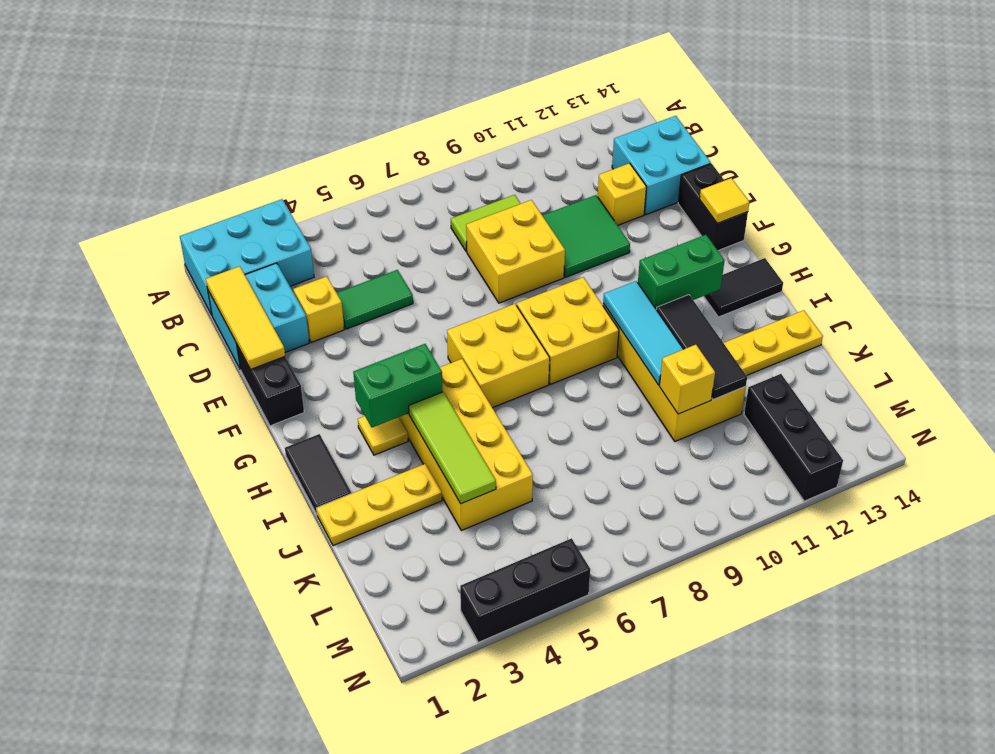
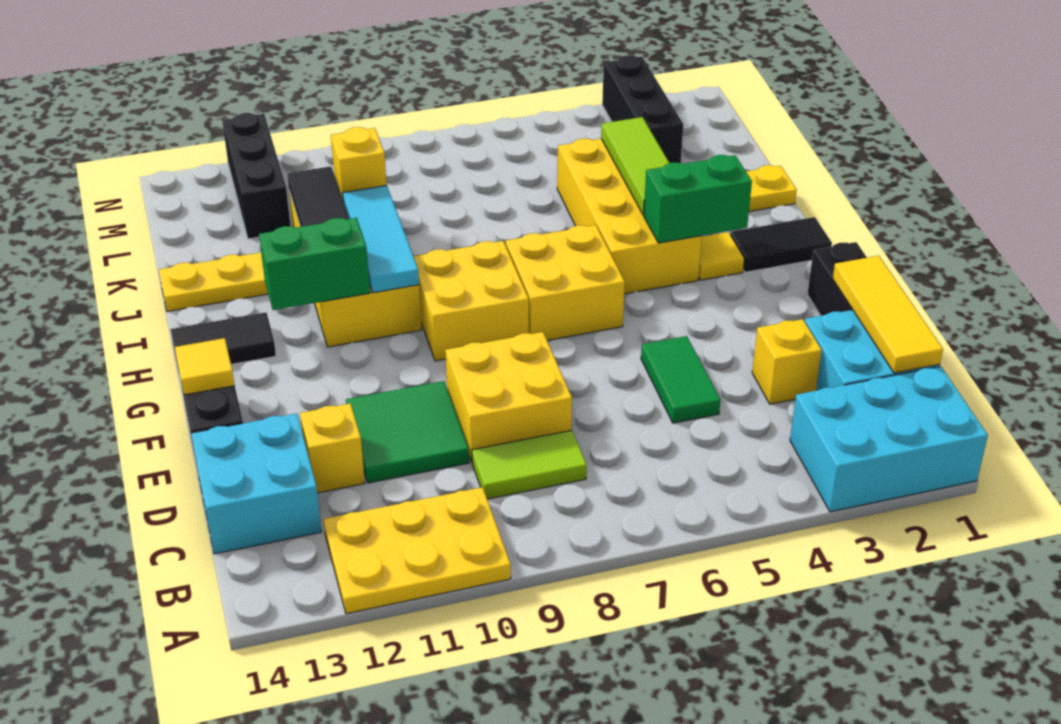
none -> yellow plate A10:B12 level 1
green tile D4:D5 level 1 -> green tile D5:E5 level 1
black tile H1:I1 level 1 -> black tile H1:H2 level 1
black brick N3:N5 level 1 -> black brick L3:N3 level 1

